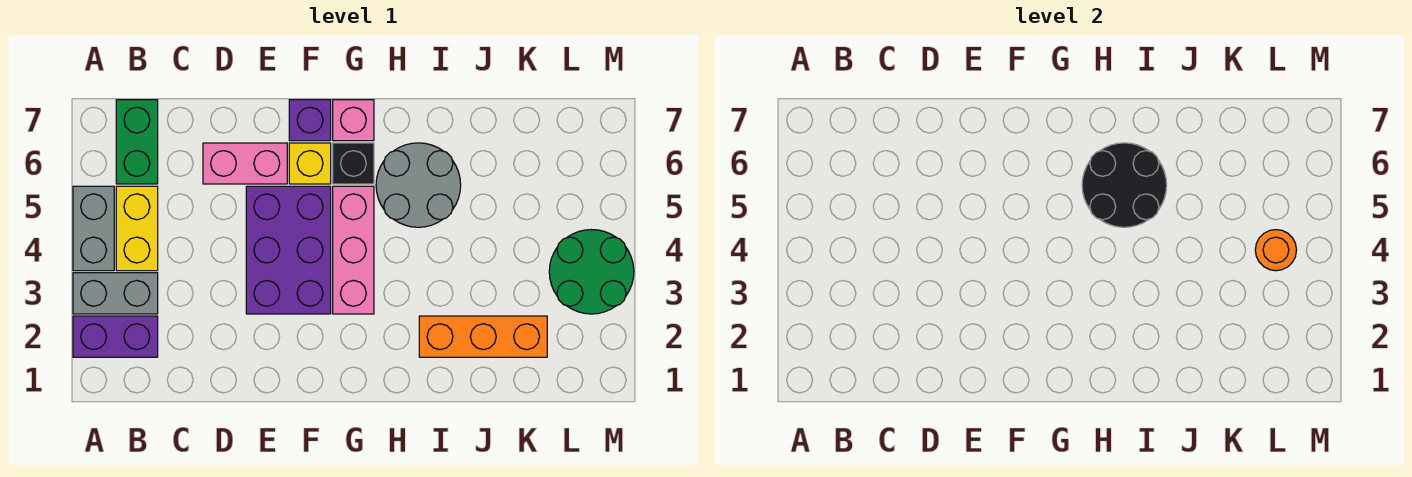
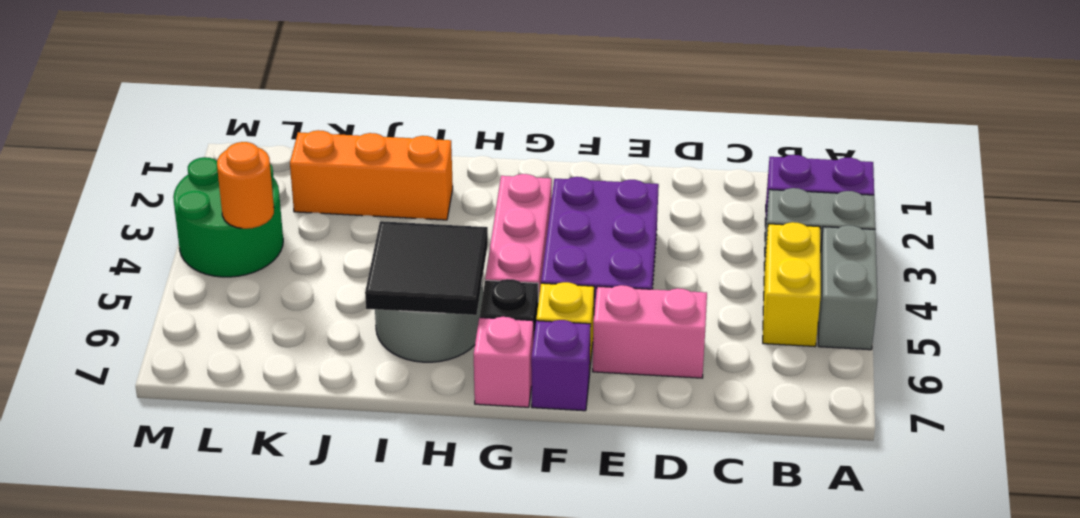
green brick B6:B7 level 1 -> none
black round brick H5:I6 level 2 -> black tile H5:I6 level 2

